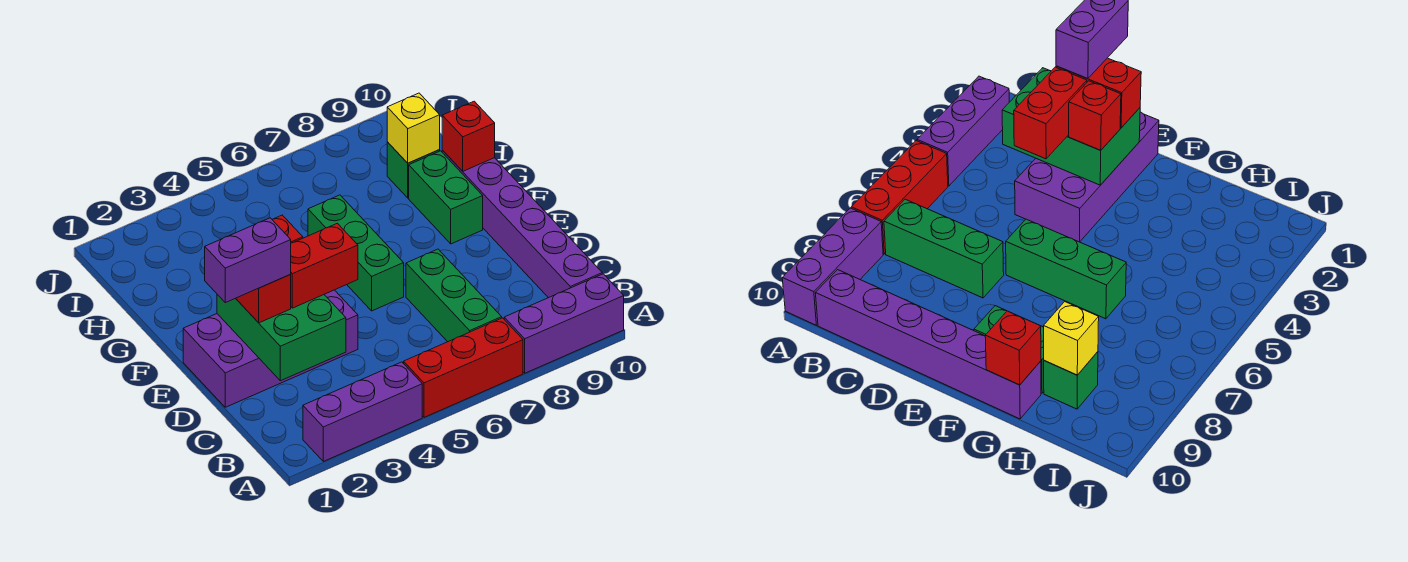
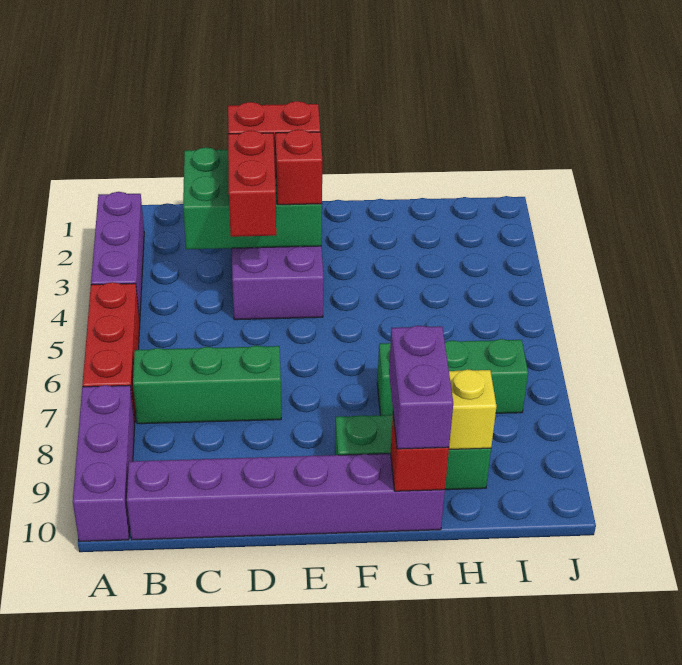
purple brick D1:D2 level 4 -> purple brick G9:G10 level 3
green brick E6:G6 level 1 -> green brick G7:I7 level 1

